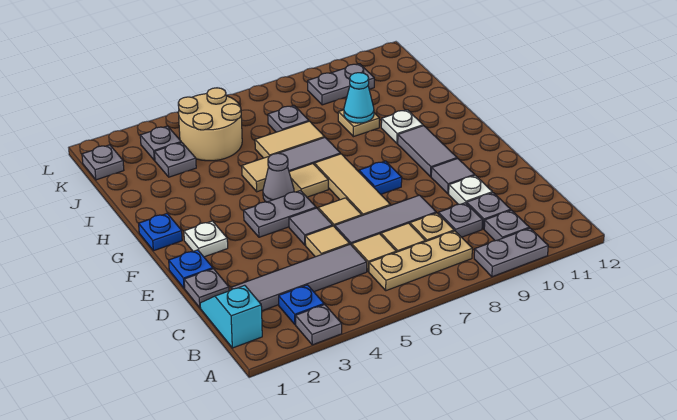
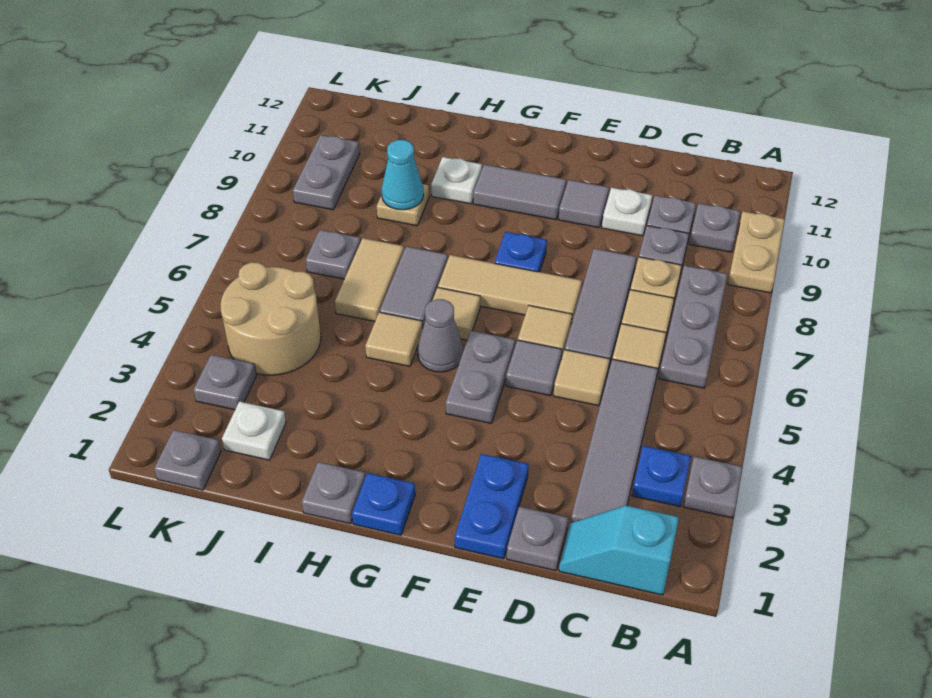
grey plate A9:A10 level 1 -> tan plate A9:A10 level 1
tan plate B6:B8 level 1 -> grey plate B6:B8 level 1
blue plate E1 level 1 -> blue plate E1:E2 level 1
white plate F2 level 1 -> white plate J2 level 1
grey plate J3 level 1 -> grey plate H1 level 1

